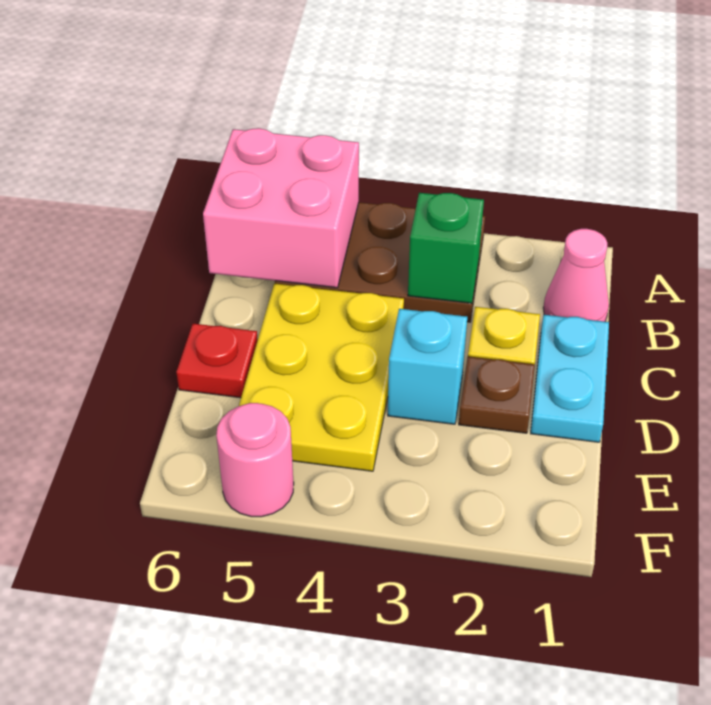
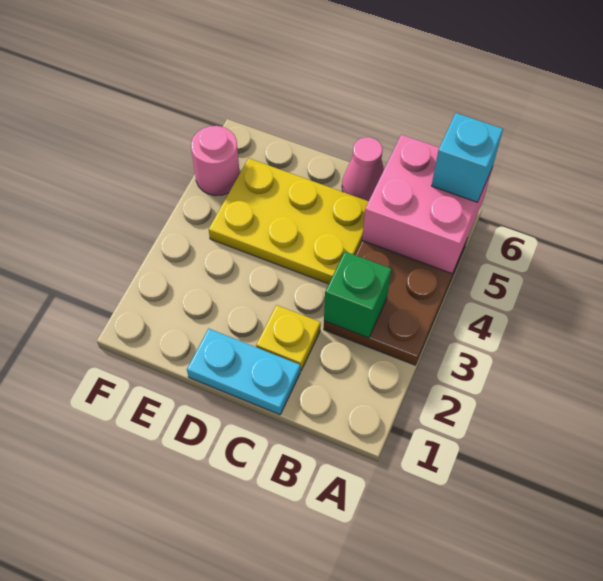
pink cone B1 level 1 -> pink cone C6 level 1
brown plate D2 level 1 -> none
cyan brick D3 level 1 -> cyan brick A6 level 3
red plate D6 level 1 -> none

